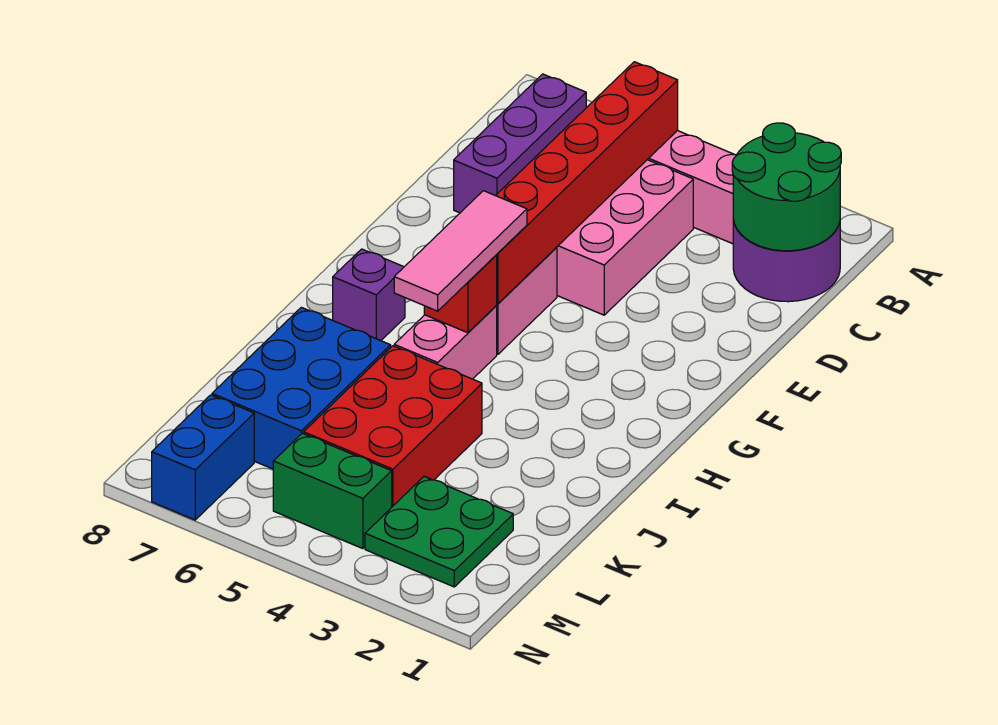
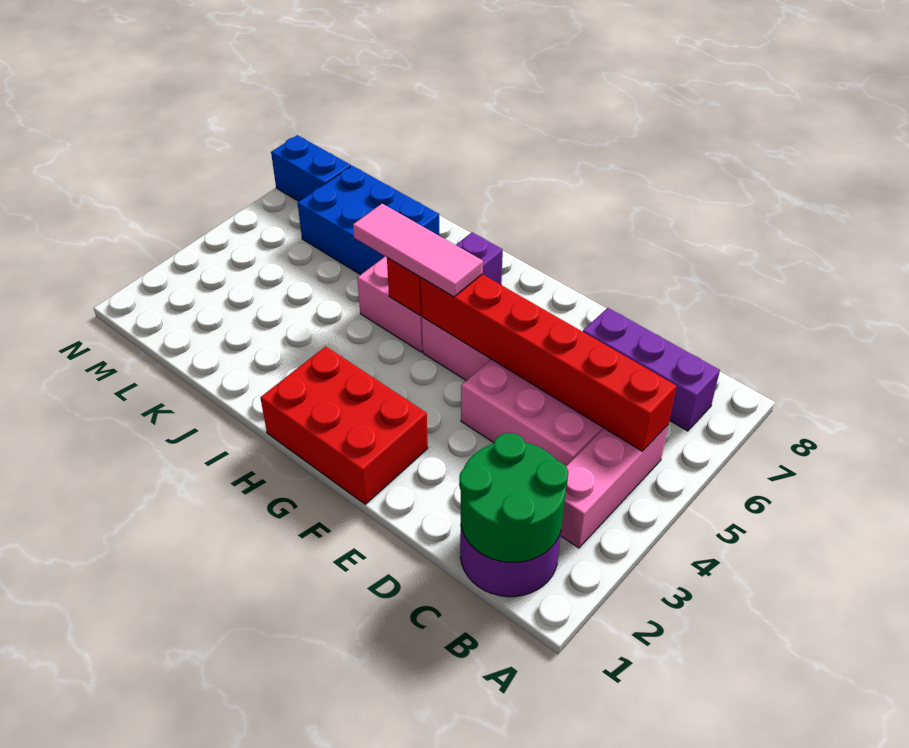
red brick J4:L5 level 1 -> red brick F1:H2 level 1
green plate L2:M3 level 1 -> none
green brick M4:M5 level 1 -> none

